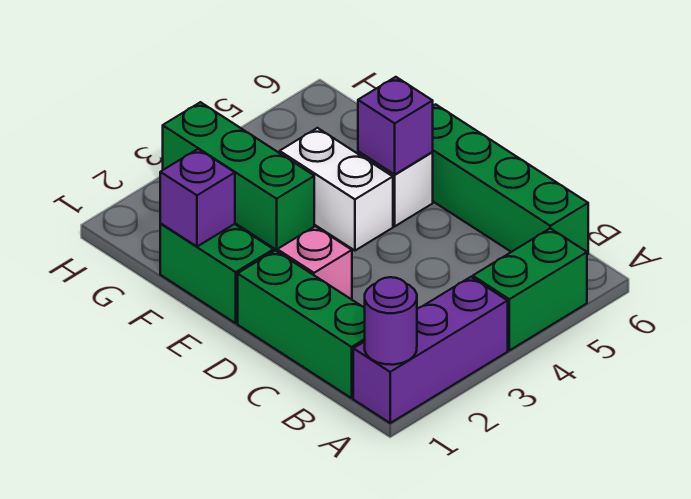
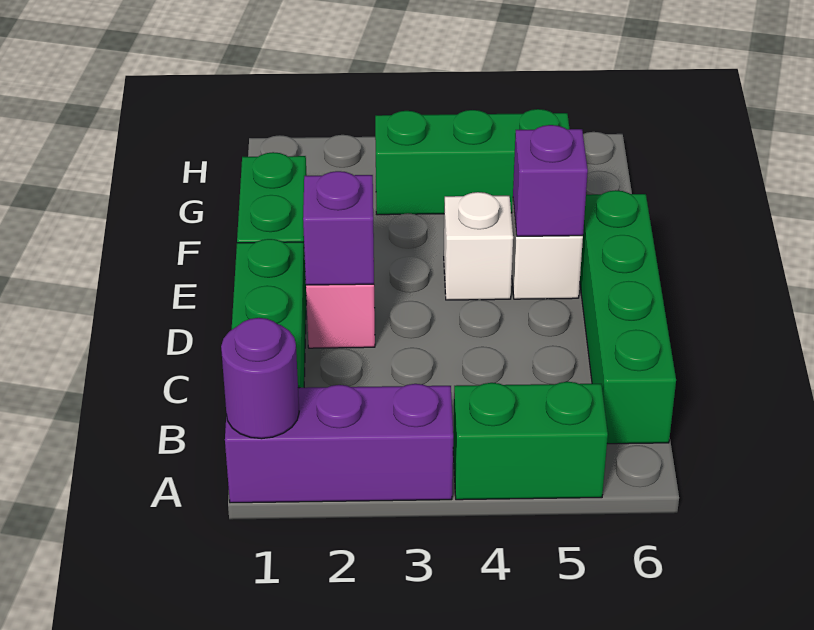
white brick E4:F4 level 1 -> white brick E4 level 1
purple brick F1 level 2 -> purple brick D2 level 2
green brick F3:H3 level 1 -> green brick G3:G5 level 1

